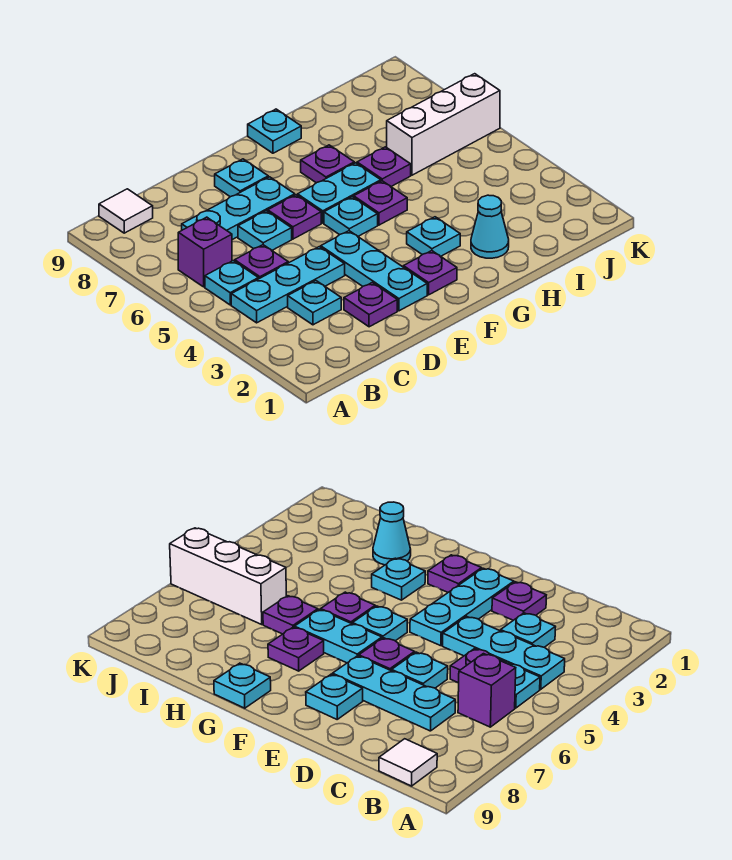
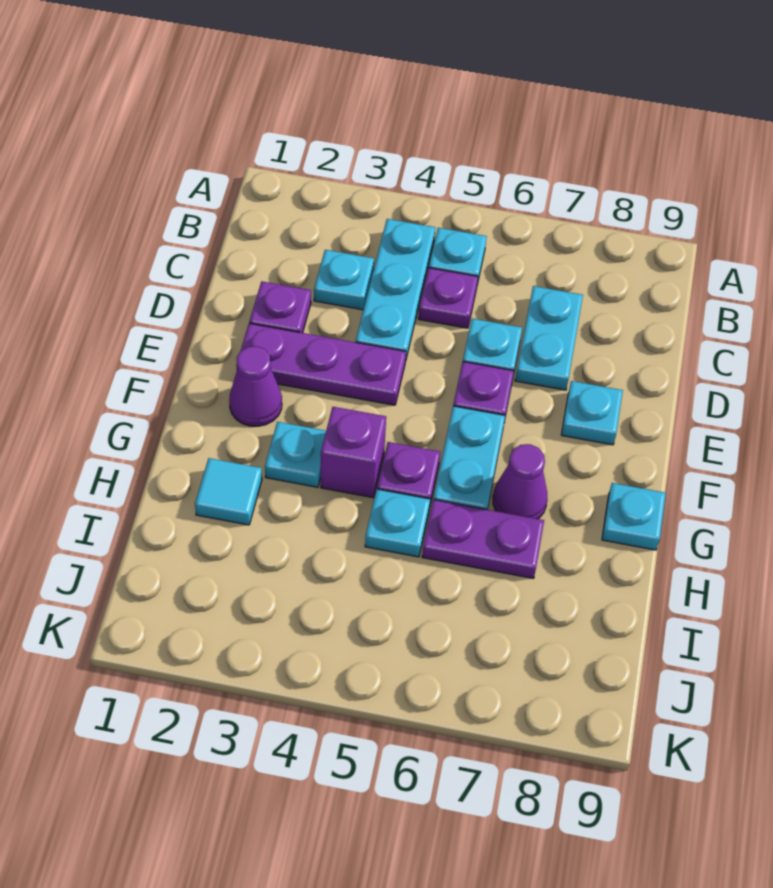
purple brick B6 level 1 -> purple brick G4 level 1
white tile B9 level 1 -> none
cyan plate C7:E7 level 1 -> cyan plate C7:D7 level 1
cyan plate E2:E4 level 1 -> purple plate E2:E4 level 1
purple plate F2 level 1 -> purple cone F2 level 1
cyan plate F5 level 1 -> cyan plate H5 level 1
purple plate G7 level 1 -> purple cone G7 level 1
cyan cone H2 level 1 -> cyan tile H2 level 1
purple plate H6 level 1 -> purple plate H6:H7 level 1
white brick I6:K6 level 1 -> none

